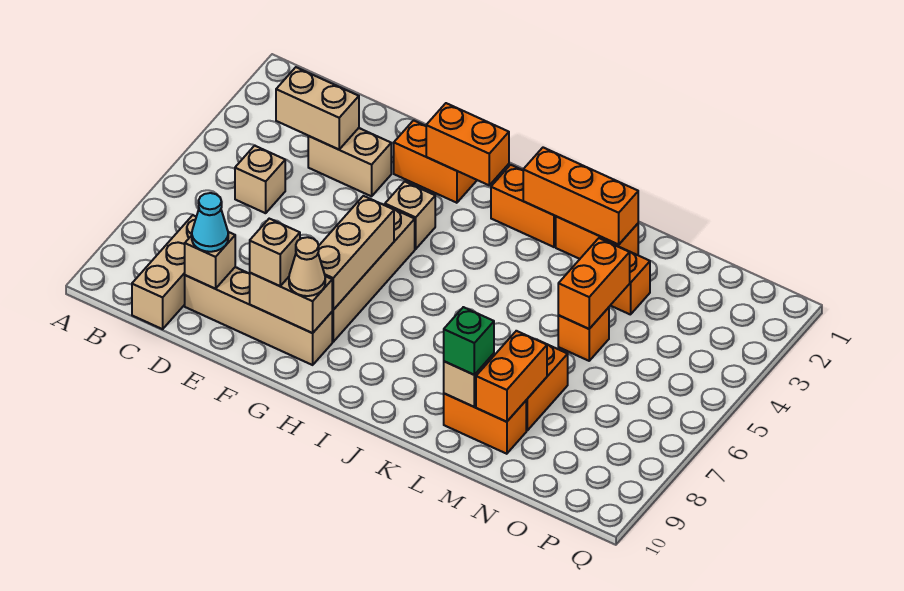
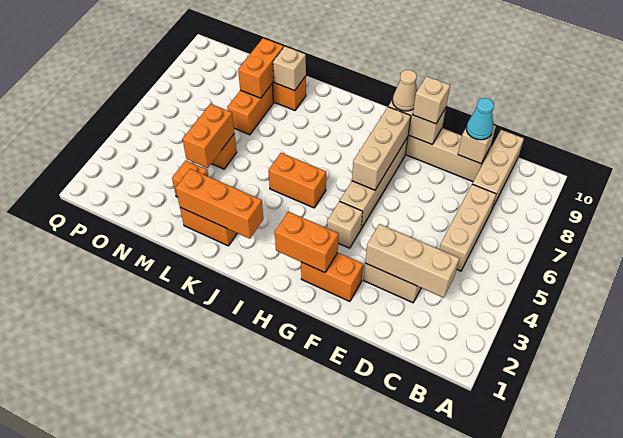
tan brick C3:D3 level 2 -> tan brick C3:E3 level 2
tan brick C5 level 1 -> tan brick C5:C7 level 1
orange brick I2:J2 level 1 -> orange brick I5:J5 level 1
green brick L9 level 3 -> none

